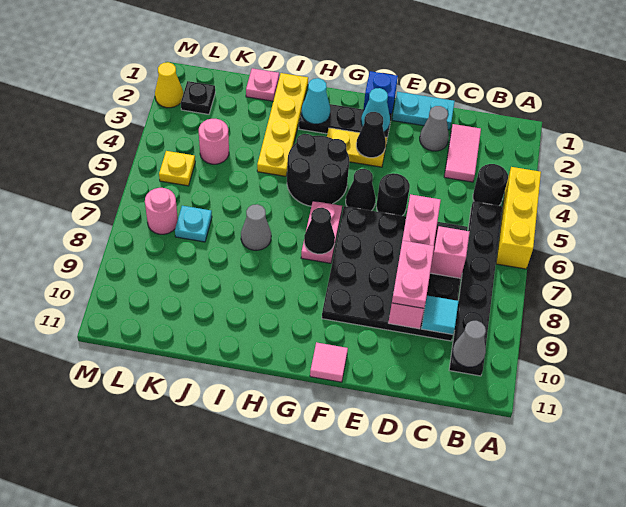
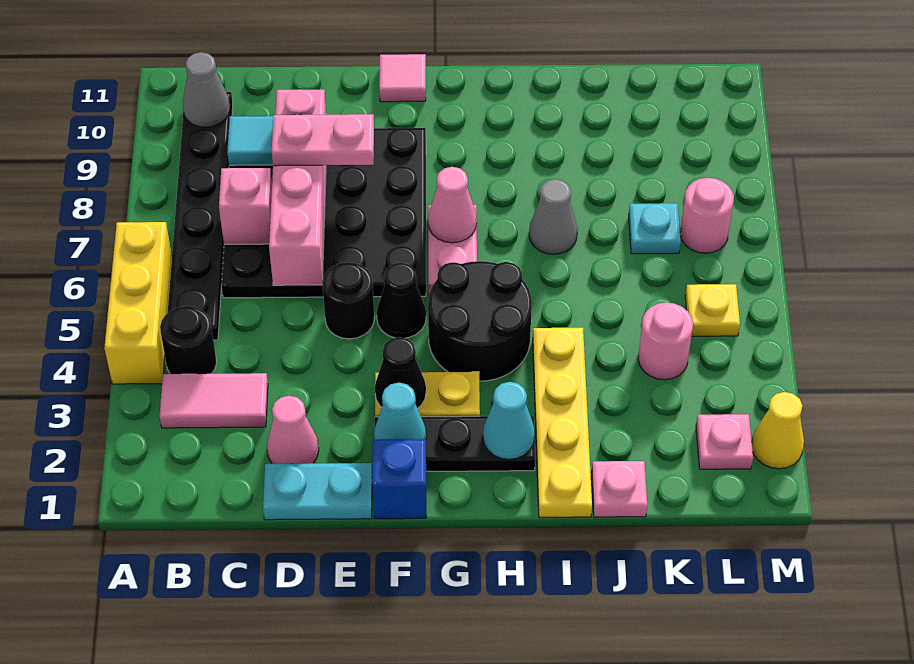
pink tile C2:C3 level 1 -> pink tile B3:C3 level 1
grey cone D2 level 1 -> pink cone D2 level 1
pink plate D8:D9 level 3 -> pink plate D8:E8 level 3
black cone G7 level 2 -> pink cone G7 level 2
black plate L2 level 1 -> pink plate L2 level 1

